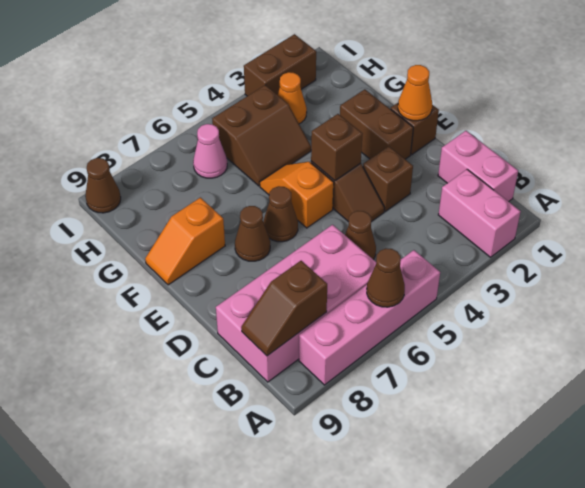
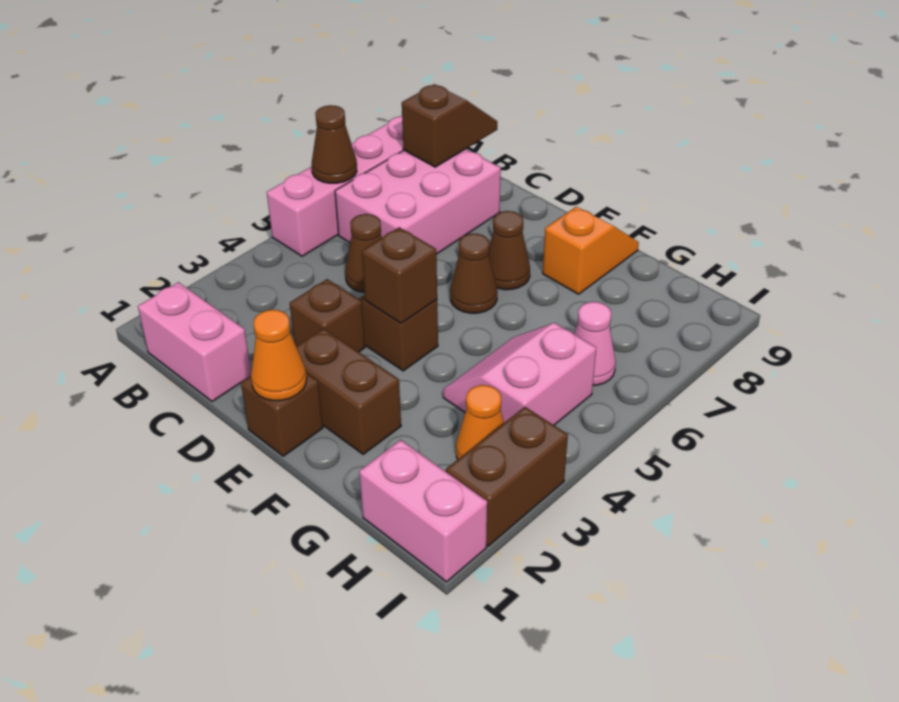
pink brick A2:B2 level 1 -> pink brick H1:I1 level 1
pink brick B6:C9 level 1 -> pink brick B6:C8 level 1
orange slope E5:F5 level 1 top E -> none
brown slope G4:H5 level 1 top H -> pink slope G4:H5 level 1 top H
brown cone I9 level 1 -> none

